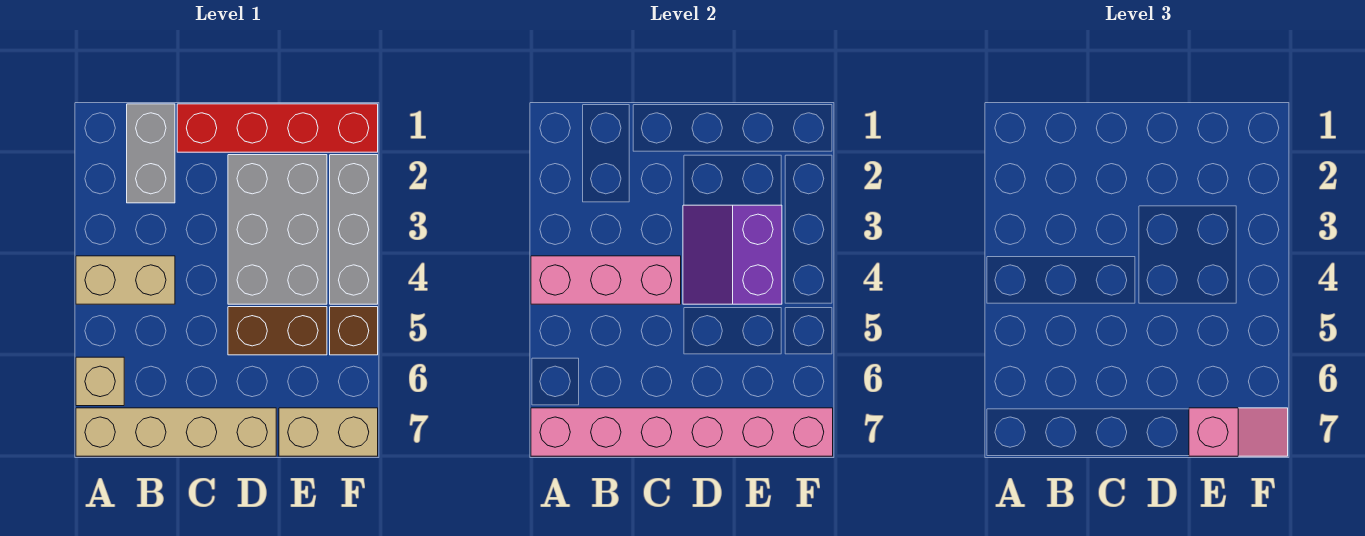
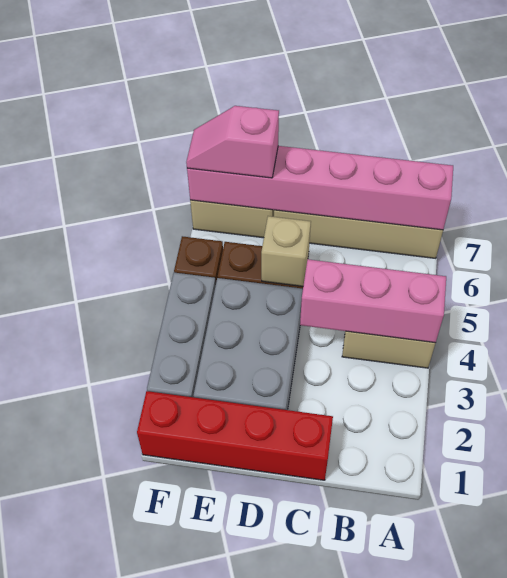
tan brick A6 level 1 -> tan brick D5 level 2
grey brick B1:B2 level 1 -> none
purple slope D3:E4 level 2 top E -> none

